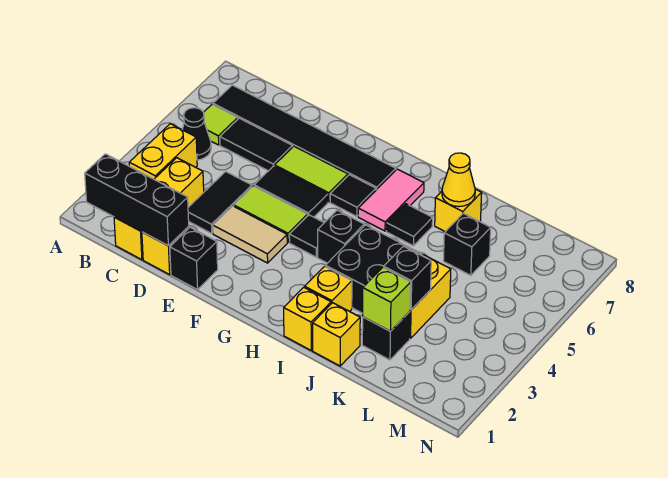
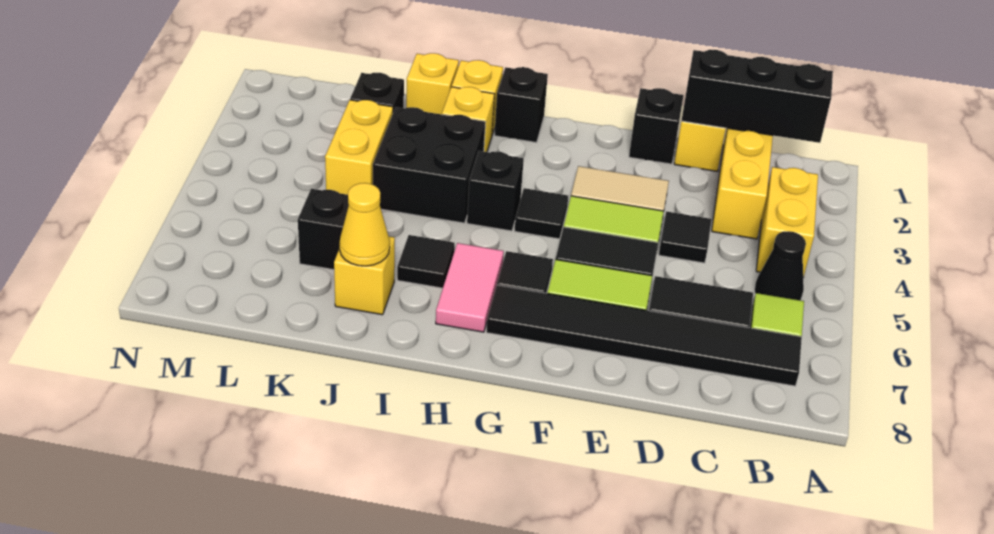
black tile D3:D4 level 1 -> black tile D4 level 1
lime brick K2 level 2 -> none
black brick K3 level 2 -> black brick H1 level 1

